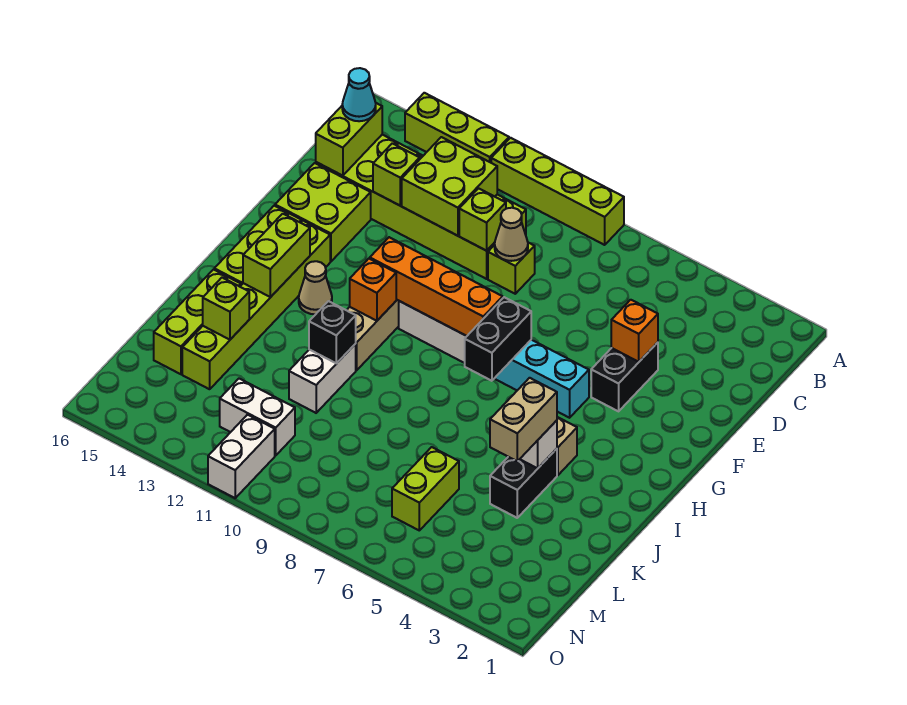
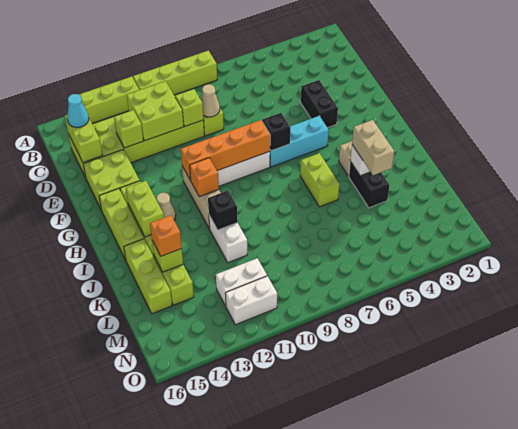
orange brick E4 level 2 -> orange brick K14 level 3
black brick G7:H7 level 2 -> black brick G7 level 2
lime brick L6:M6 level 1 -> lime brick I6:J6 level 1
white brick N11:O11 level 1 -> white brick N11:N12 level 1

